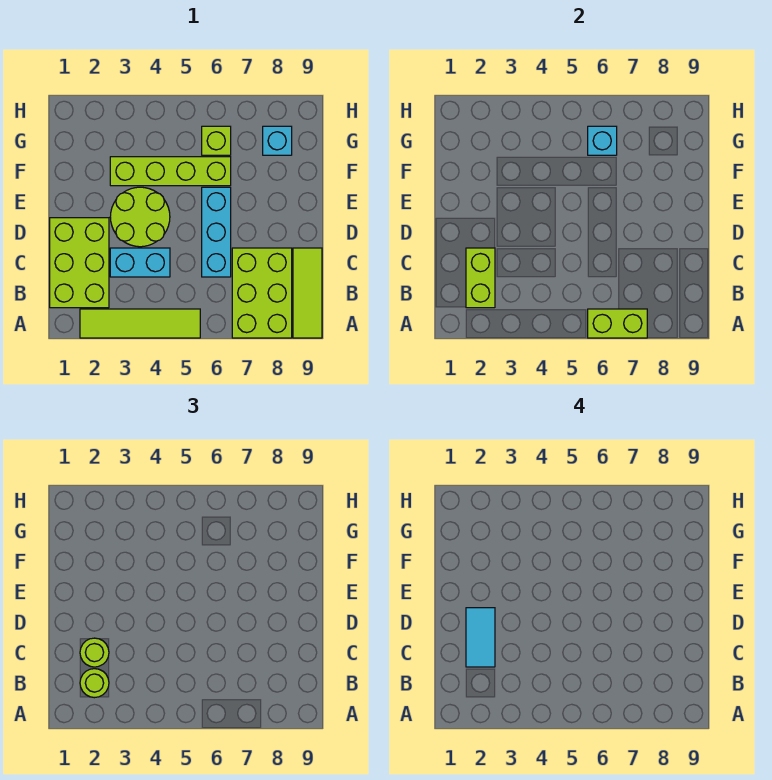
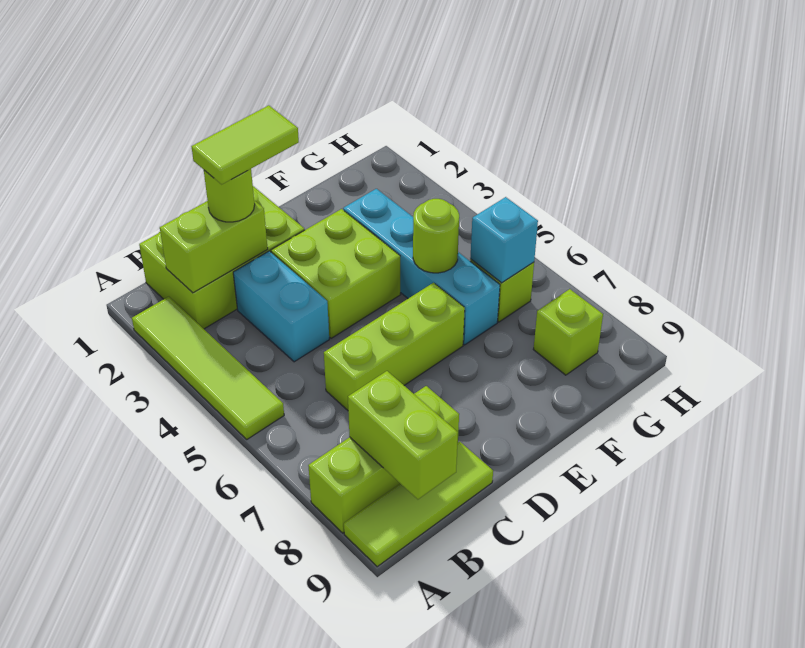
lime brick A6:A7 level 2 -> lime brick B8:B9 level 2
lime brick A7:C8 level 1 -> lime brick A8:C8 level 1
lime round brick B2 level 3 -> lime round brick F5 level 2
cyan tile C2:D2 level 4 -> lime tile C2:D2 level 4
cyan brick C6:E6 level 1 -> lime brick C6:E6 level 1
lime round brick D3:E4 level 1 -> lime brick D3:E4 level 1
lime brick F3:F6 level 1 -> cyan brick F3:F6 level 1
cyan brick G8 level 1 -> lime brick G8 level 1

